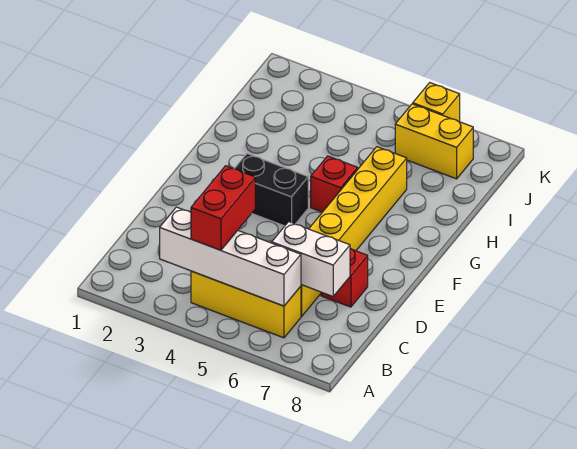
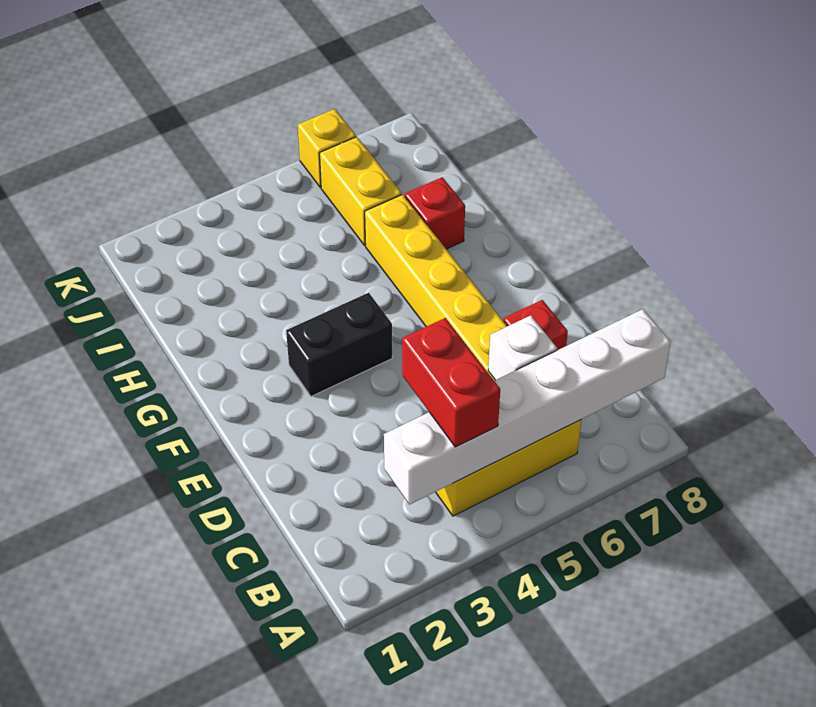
white brick B3:B6 level 2 -> white brick B3:B8 level 2
white brick C6:C7 level 2 -> white brick C6 level 2
red brick G5 level 1 -> red brick H7 level 1
yellow brick J6:J7 level 1 -> yellow brick I6:J6 level 1

